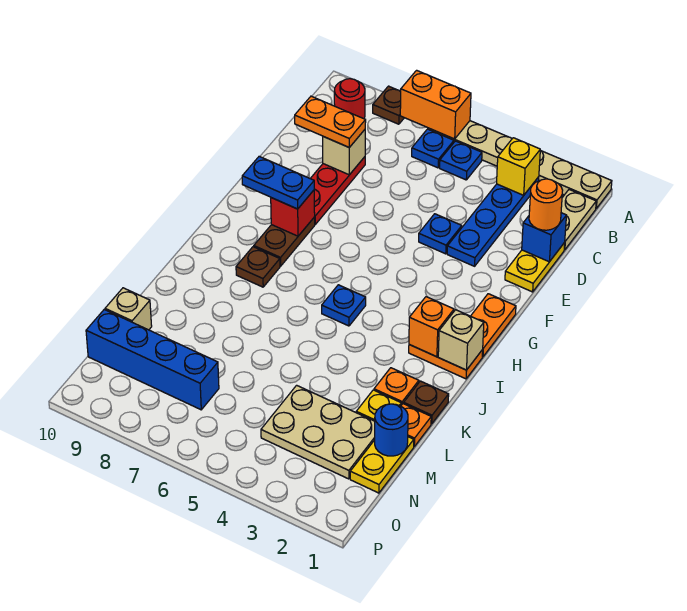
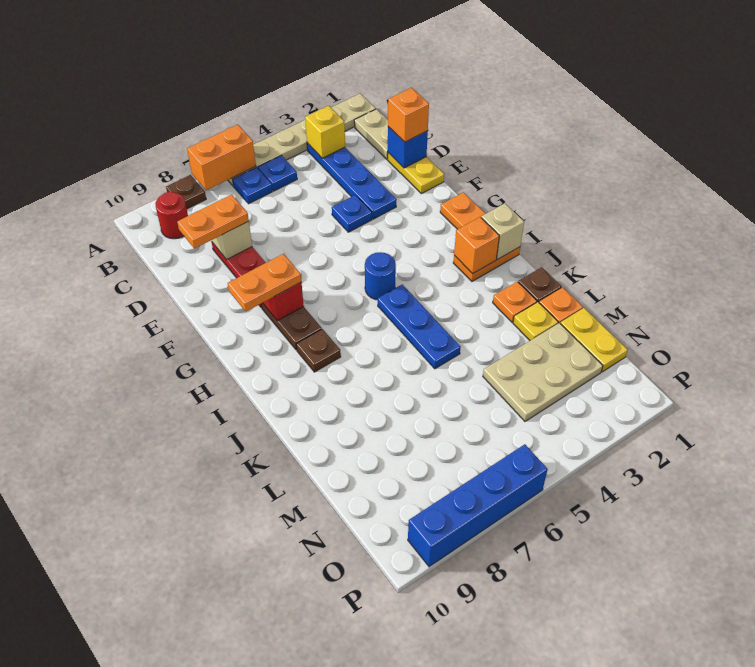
orange round brick D1 level 3 -> orange brick D1 level 3
blue plate G8:G9 level 3 -> orange plate G8:G9 level 3
blue plate I5 level 1 -> blue plate I5:K5 level 1
blue round brick M1 level 2 -> blue round brick H5 level 1
tan brick M10 level 1 -> none
blue brick N7:N10 level 1 -> blue brick P6:P9 level 1

